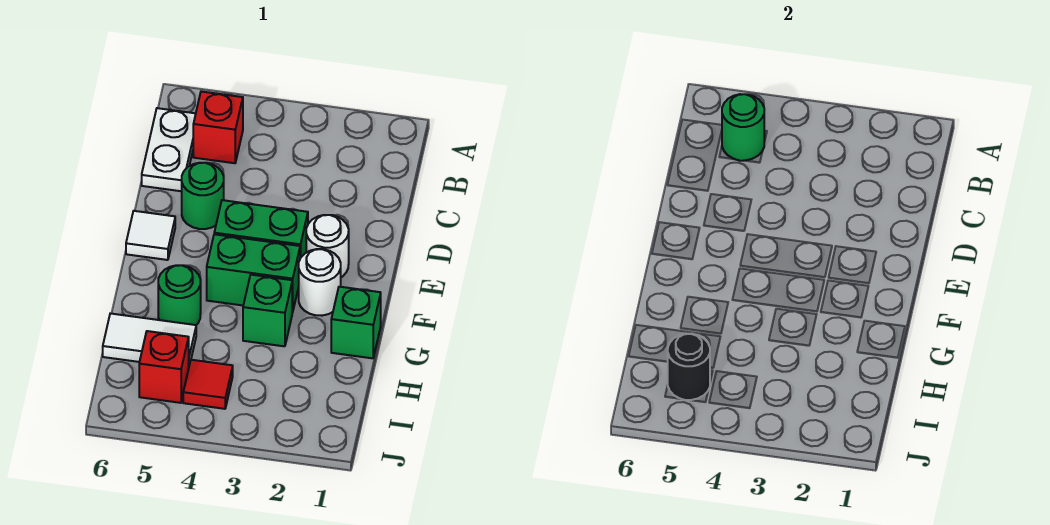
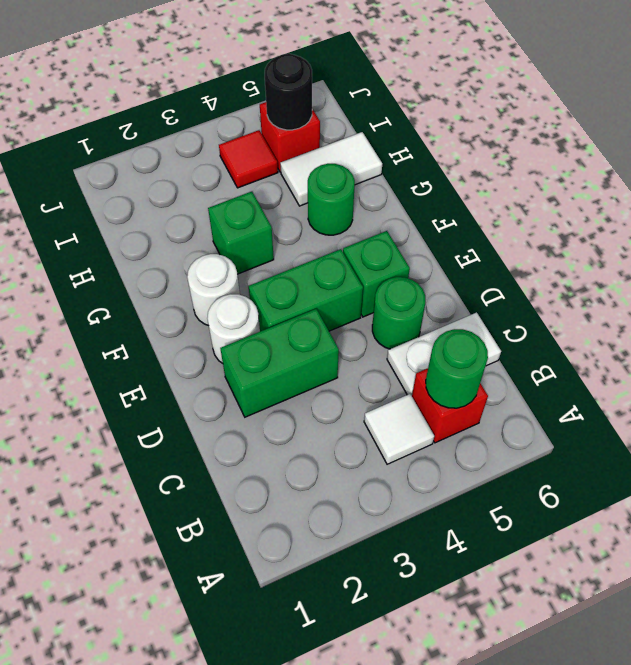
white plate B6:C6 level 1 -> white plate C5:C6 level 1
white tile E6 level 1 -> white tile B4 level 1
green brick F3:F4 level 1 -> green brick D2:D3 level 1
green brick G1 level 1 -> green brick E5 level 1

